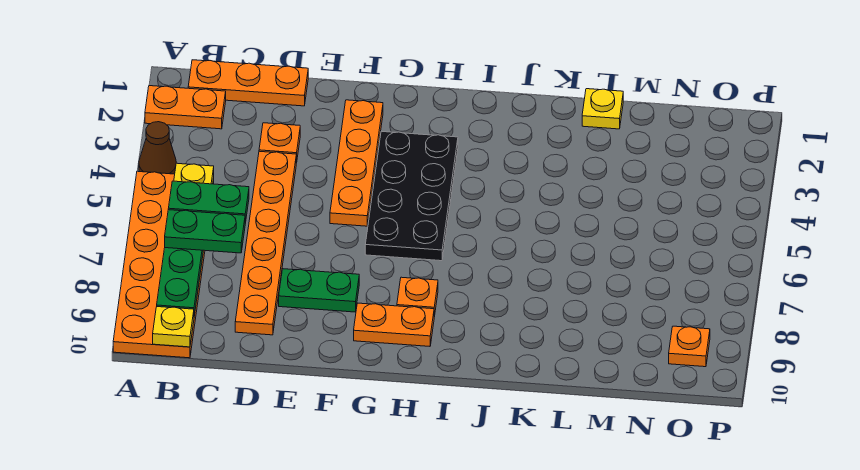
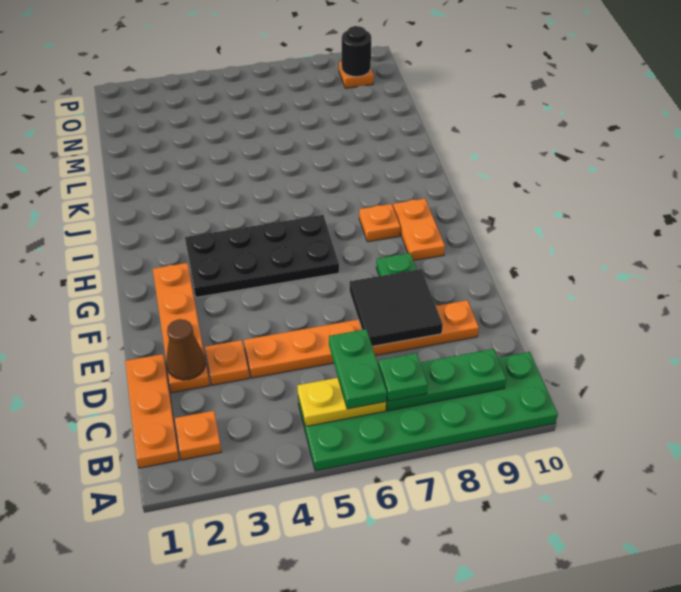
orange plate A2:B2 level 1 -> orange plate B2 level 1
brown cone A4 level 1 -> brown cone D2 level 2
orange plate A5:B10 level 1 -> green plate A5:B10 level 1
green plate B7:C7 level 3 -> green plate B7 level 3
yellow plate B10 level 2 -> none
none -> black tile D7:E8 level 2
orange plate F2:F5 level 1 -> orange plate D2:G2 level 1
yellow plate L1 level 1 -> none
none -> black round brick O9 level 2

